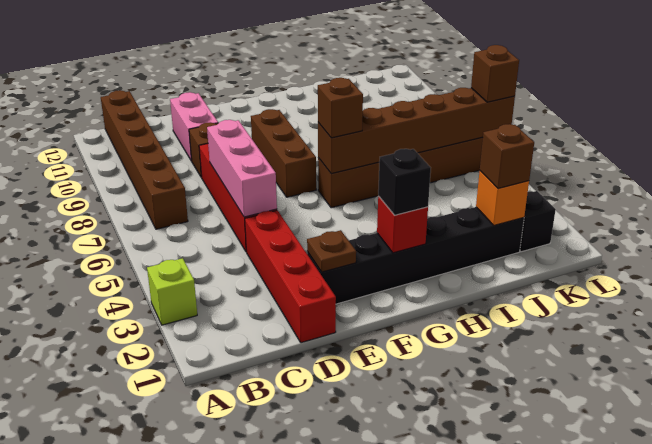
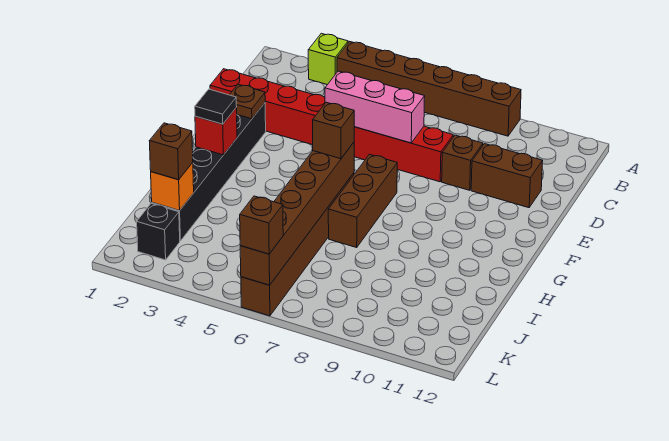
brown brick B7:B12 level 1 -> brown brick A4:A9 level 1
pink brick D10:D11 level 1 -> brown brick D10:D11 level 1
brown brick F7:F9 level 1 -> brown brick F7:H7 level 1
black brick G2 level 3 -> black tile G2 level 3

